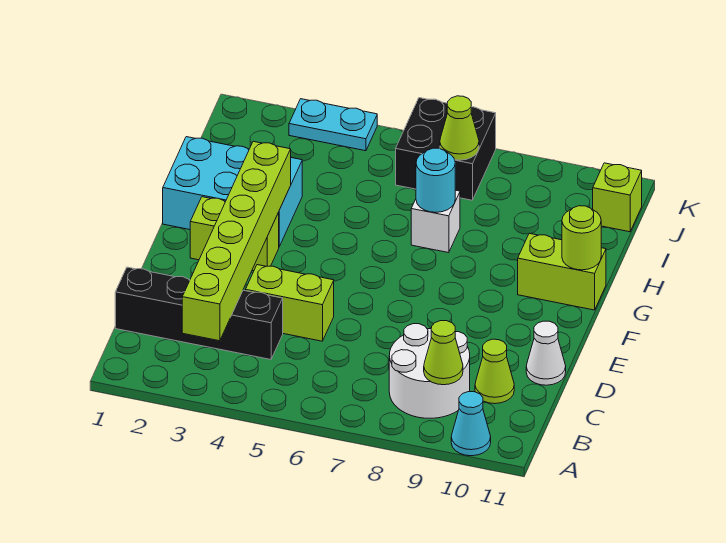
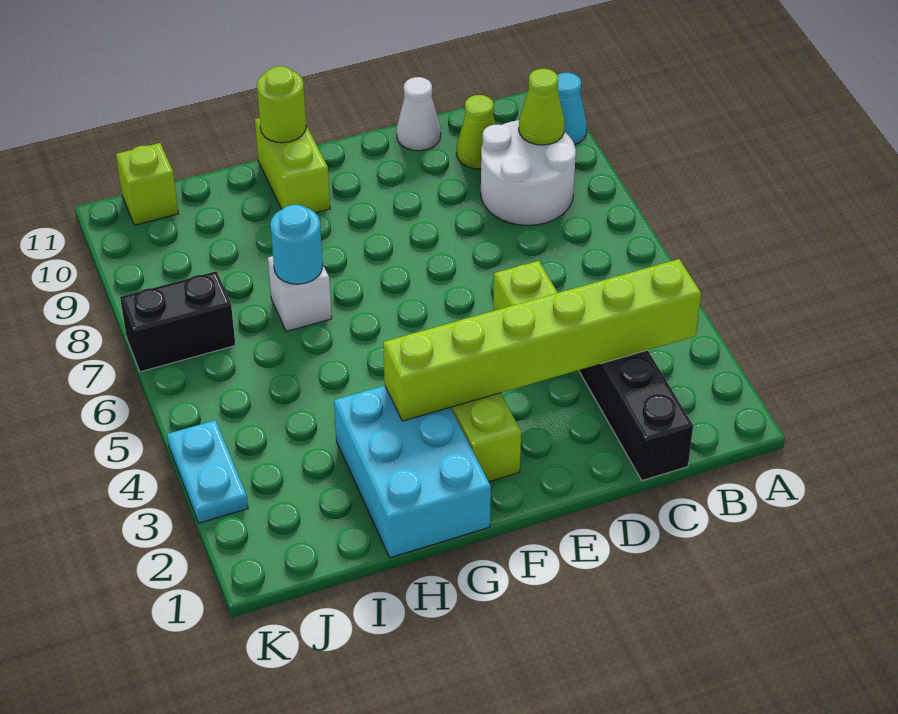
black brick J6:K7 level 1 -> black brick J7:K7 level 1
lime cone J7 level 2 -> none

